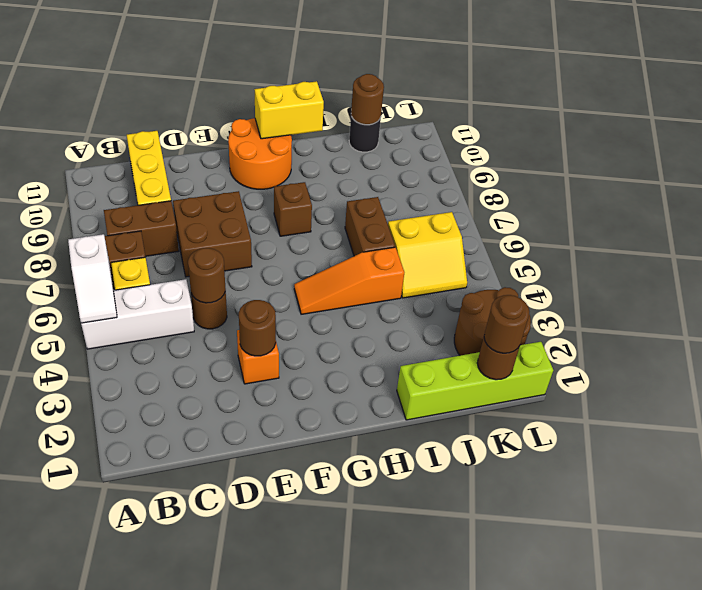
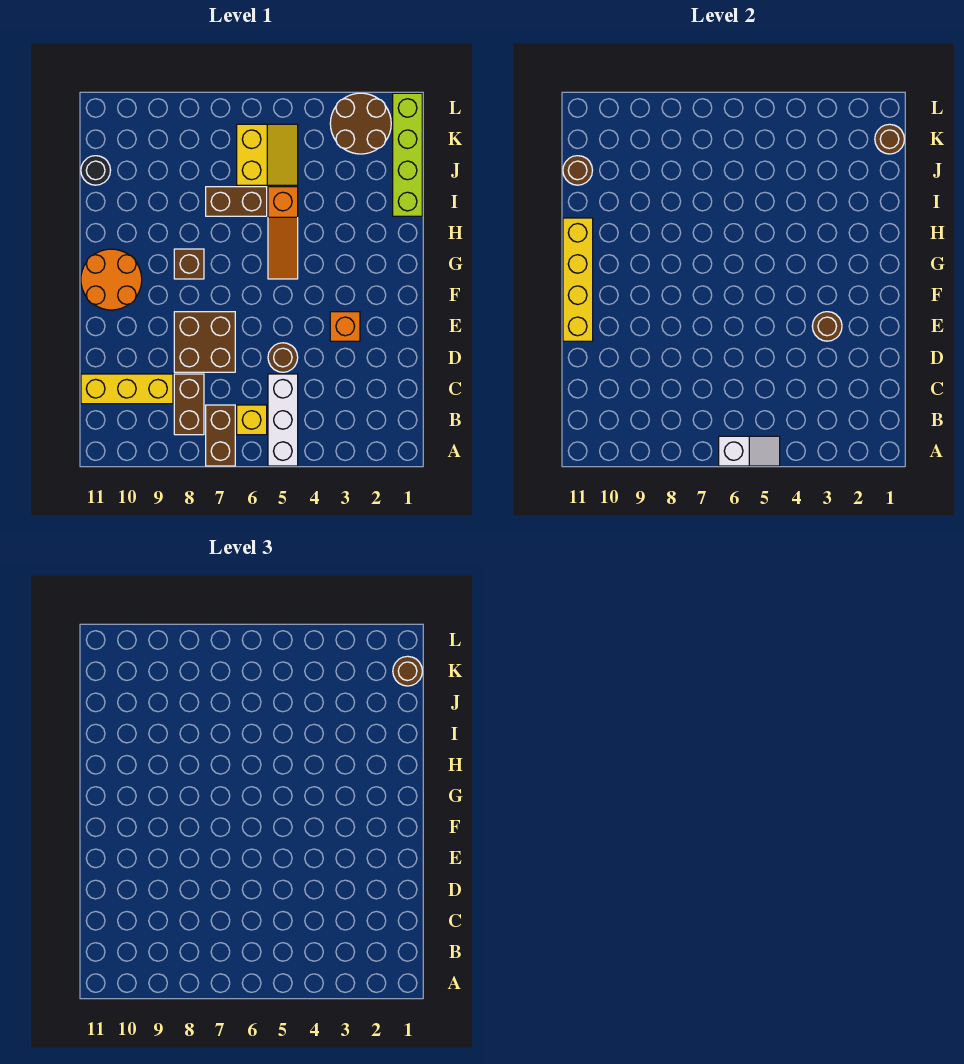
brown round brick D5 level 2 -> none
yellow brick G11:H11 level 2 -> yellow brick E11:H11 level 2

